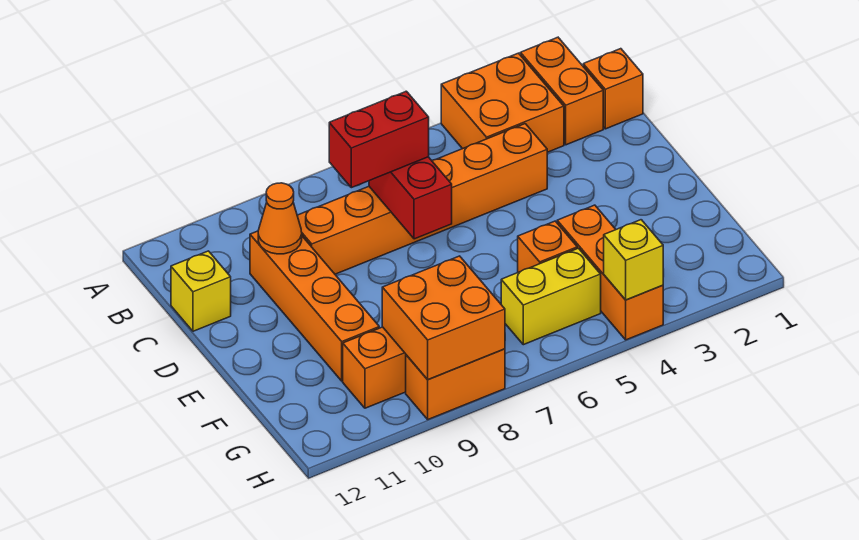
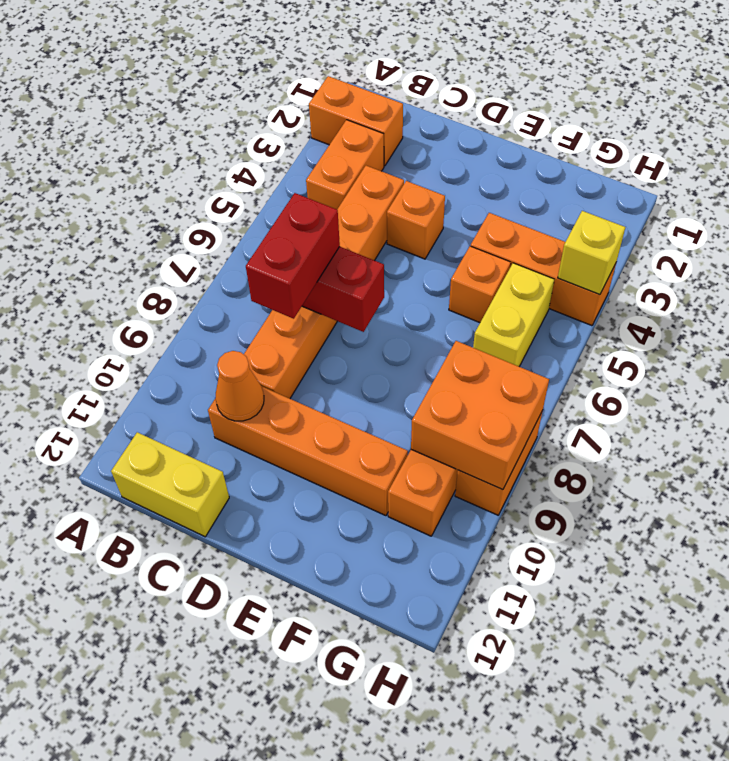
orange brick A3:B4 level 1 -> orange brick B3:B4 level 1
orange brick B1 level 1 -> orange brick D4 level 1
yellow brick C12 level 1 -> yellow brick B12:C12 level 1

